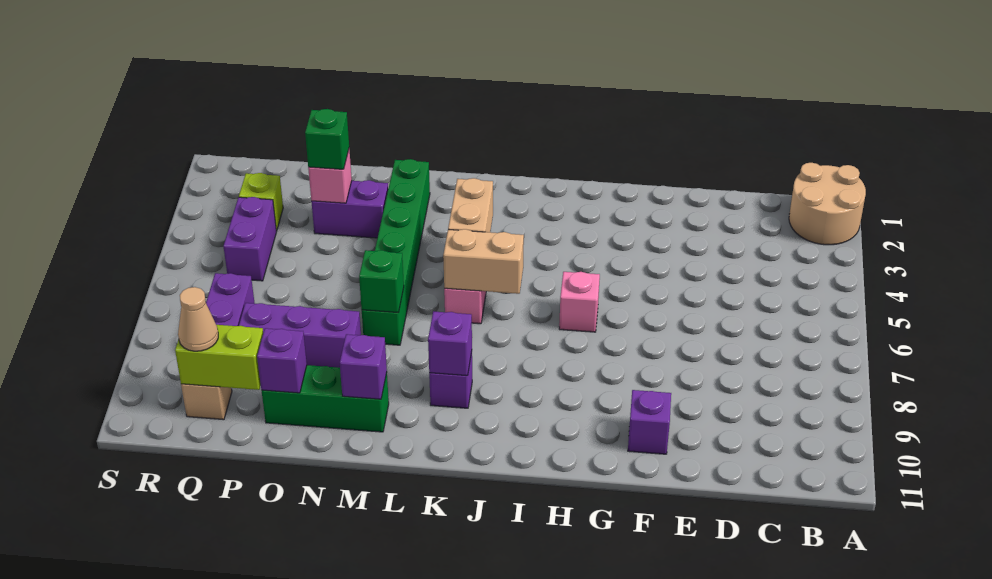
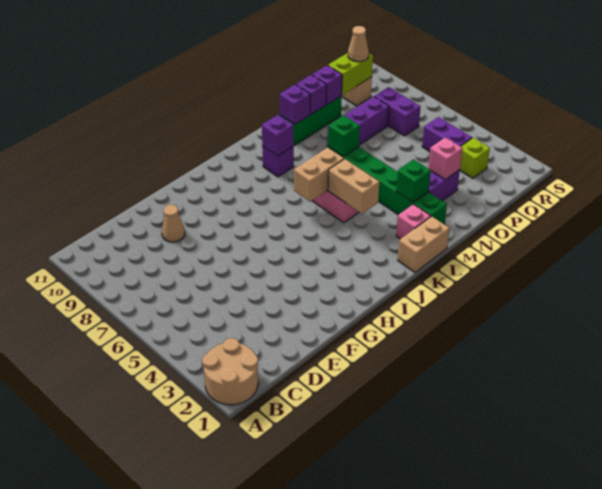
none -> tan cone E9 level 1
purple brick F10 level 1 -> purple brick N10 level 2
pink brick H6 level 1 -> pink brick L2 level 1
none -> tan brick K1:L1 level 1
green brick O3 level 3 -> green brick M3 level 2

